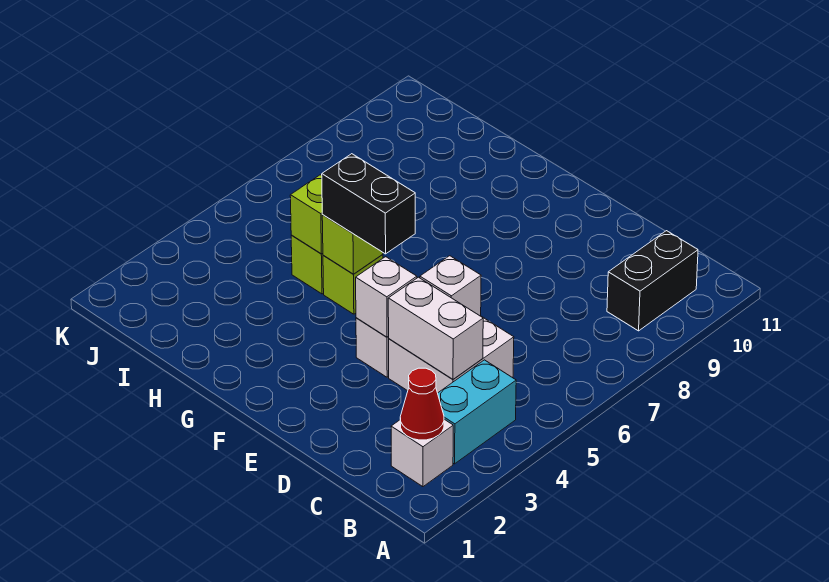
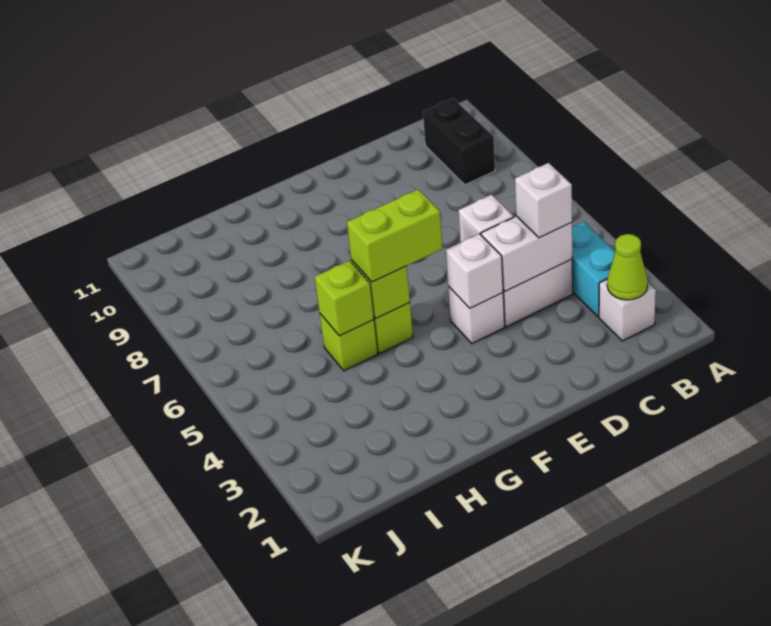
red cone B2 level 2 -> lime cone B2 level 2
none -> white brick C4 level 3
black brick F5:G5 level 3 -> lime brick F5:G5 level 3

